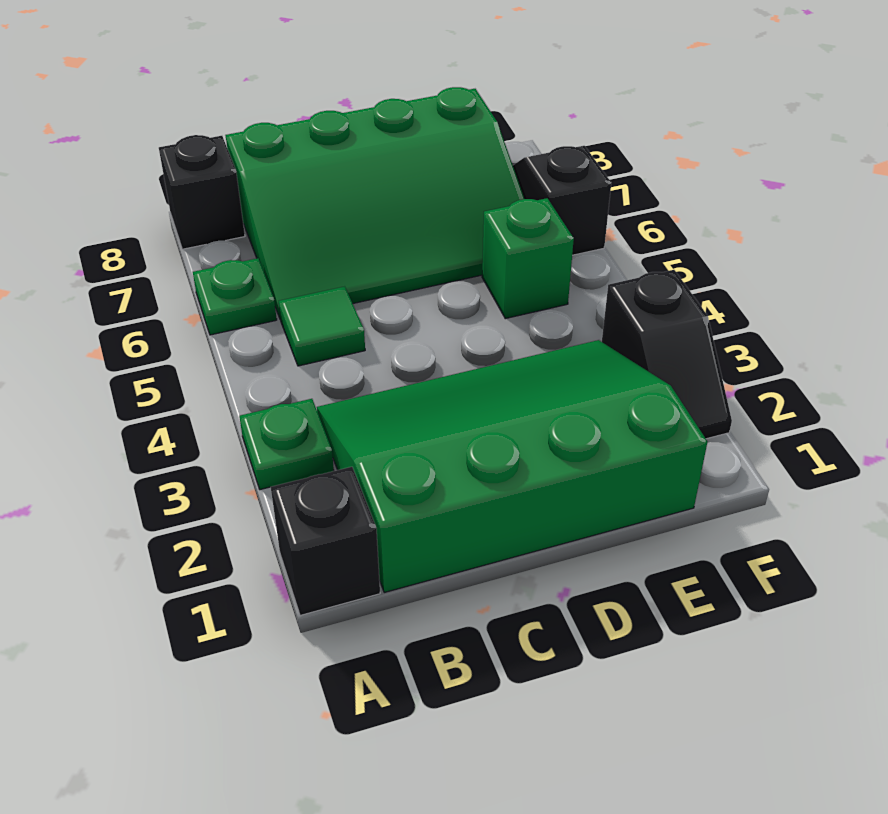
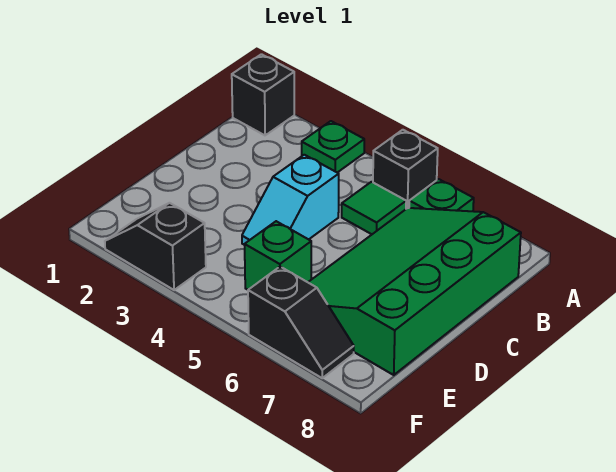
black brick A8 level 1 -> black brick A5 level 1
green slope B1:E3 level 1 top 1 -> none
none -> cyan slope C4:D4 level 1 top C

